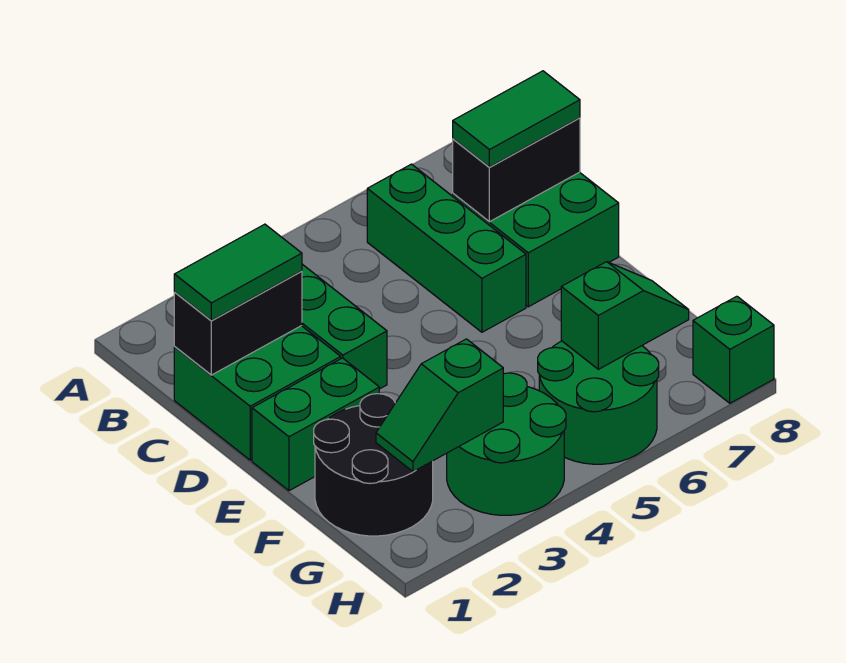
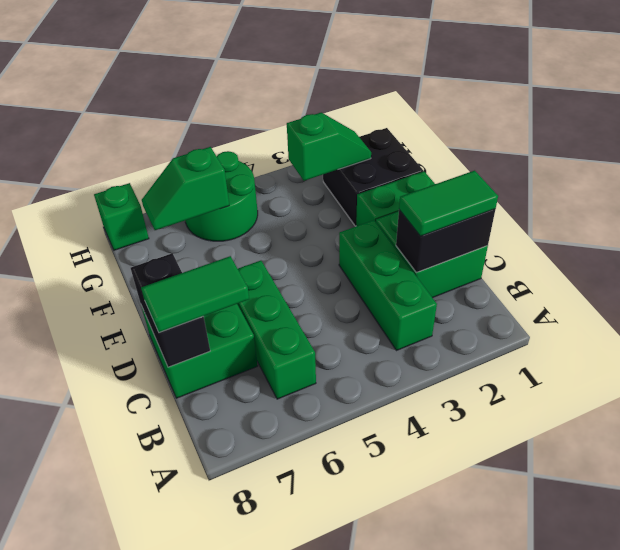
black brick C7:C8 level 2 -> black brick C8:D8 level 2
black round brick F1:G2 level 1 -> black brick F1:G2 level 1
green round brick G3:H4 level 1 -> none

